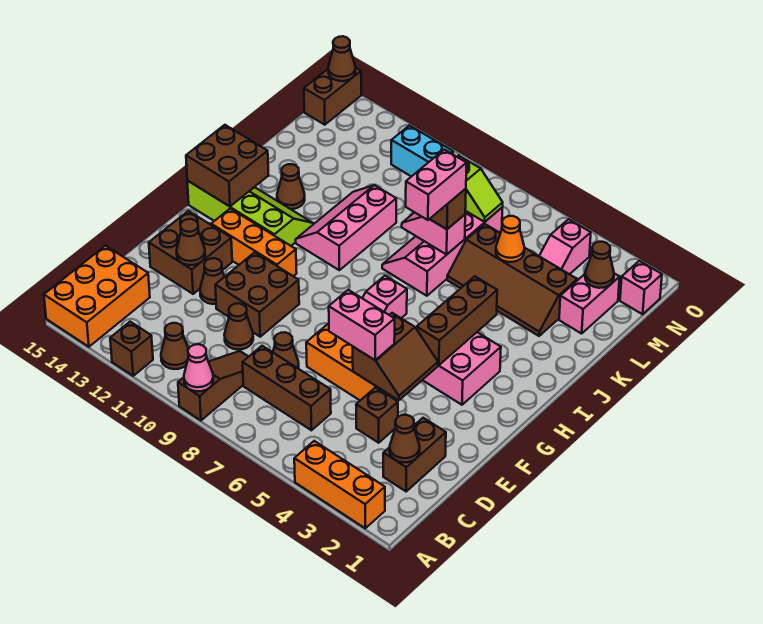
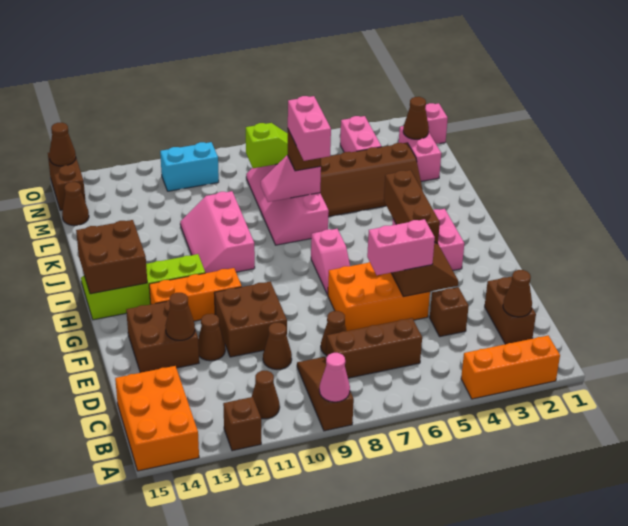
brown cone J13 level 1 -> brown cone M15 level 1
orange cone L5 level 2 -> none
pink slope M4:N4 level 1 top N -> pink brick M4:N4 level 1

